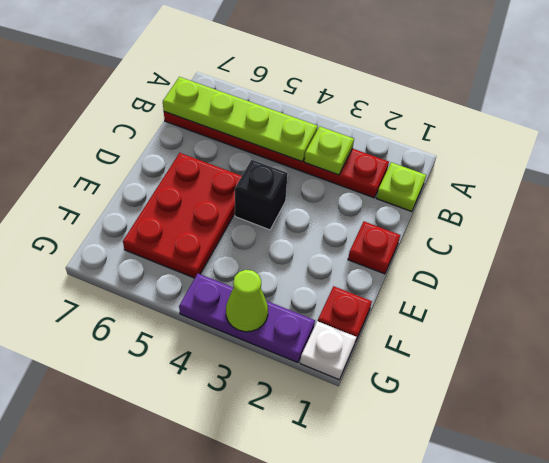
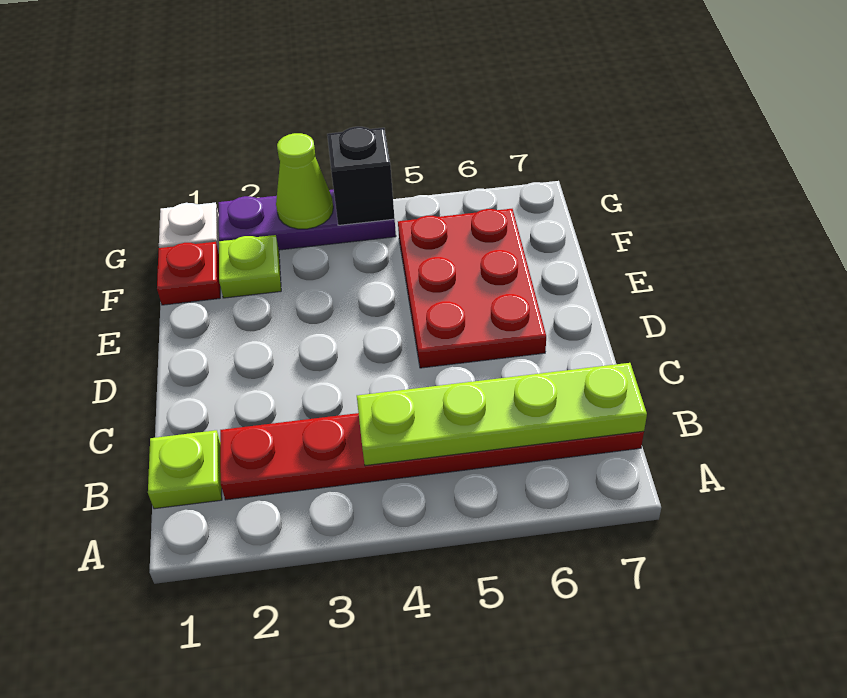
lime plate B3 level 2 -> lime plate F2 level 1
red plate D1 level 1 -> none
black brick D4 level 1 -> black brick G4 level 2

